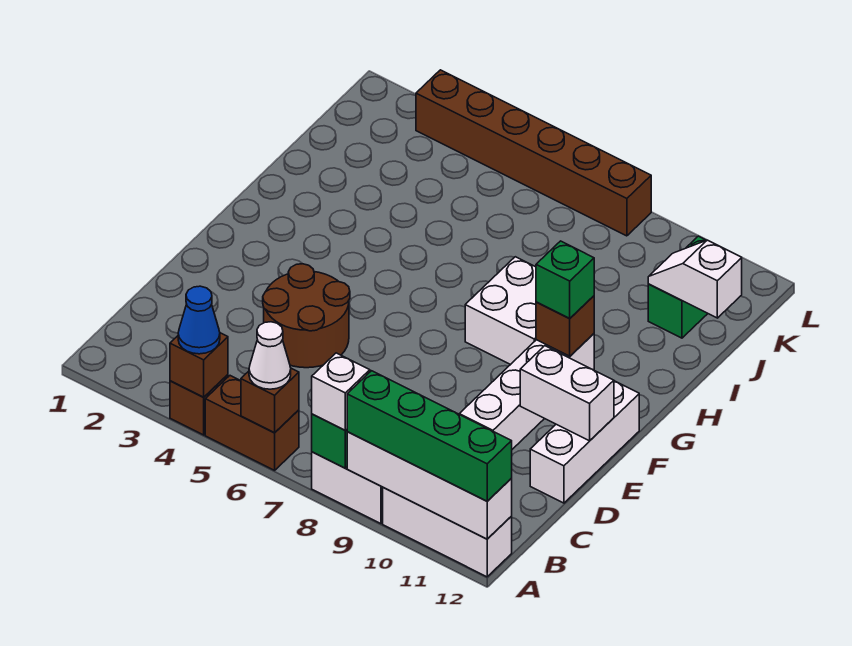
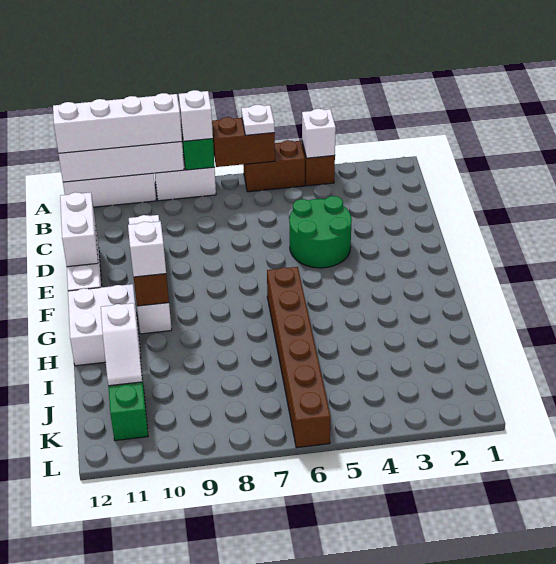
brown brick A4 level 2 -> white brick A4 level 2
blue cone A4 level 3 -> none
brown brick A6 level 2 -> brown brick A6:A7 level 2
white cone A6 level 3 -> white plate A6 level 3
green brick A9:A12 level 3 -> white brick A9:A12 level 3
brown round brick D4:E5 level 1 -> green round brick D4:E5 level 1
white brick E11:E12 level 2 -> white brick D12:E12 level 2
white brick G8:H9 level 1 -> white brick G11:H12 level 1
green brick G10 level 3 -> white brick G10 level 3
white slope J11:J12 level 2 top 12 -> white slope I11:J11 level 2 top I
brown brick L3:L8 level 1 -> brown brick G6:L6 level 1

